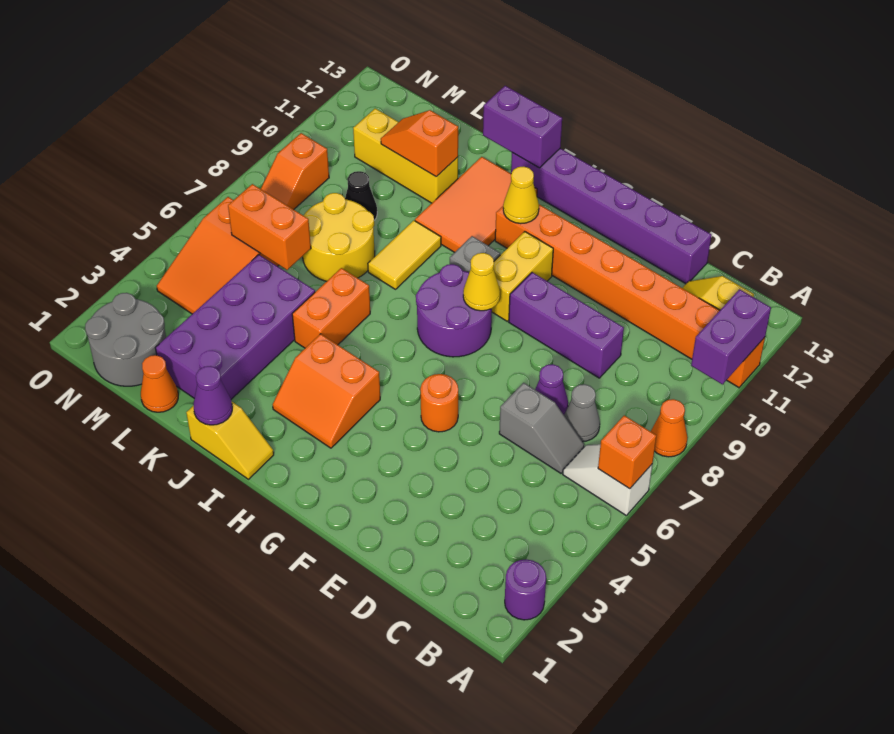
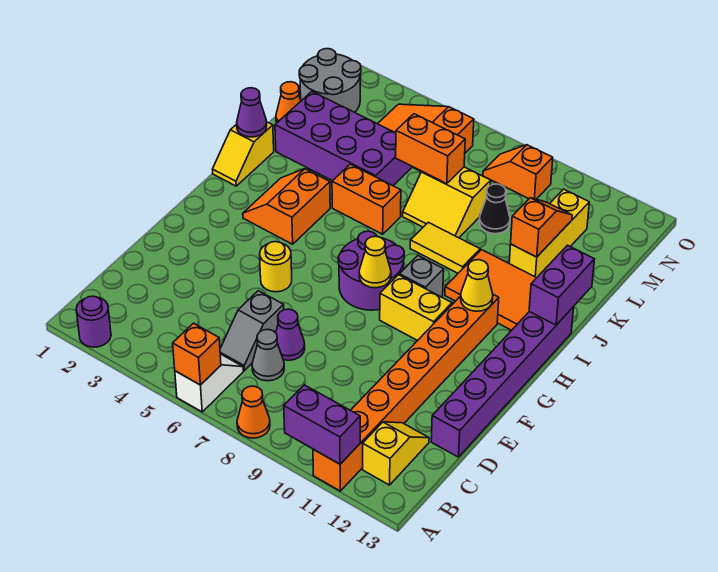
purple brick D9:F9 level 1 -> none
orange round brick F5 level 1 -> yellow round brick F5 level 1
yellow round brick K7:L8 level 1 -> yellow slope K7:L8 level 1 top L
orange brick L6:M6 level 2 -> orange brick L6:L7 level 2

